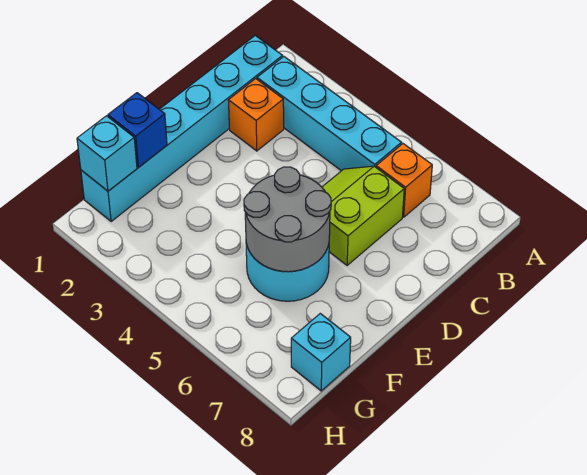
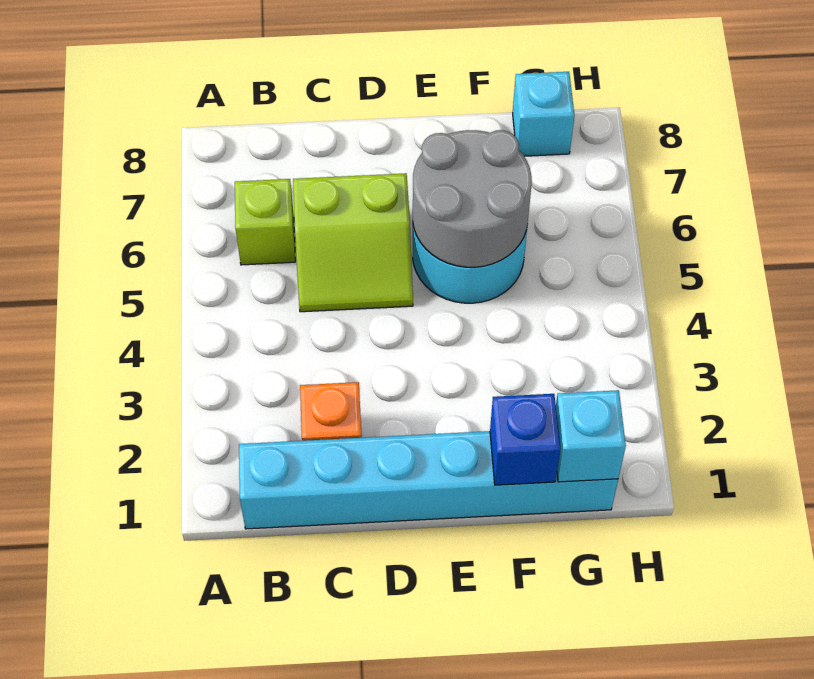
cyan brick B2:B5 level 1 -> none
orange brick B6 level 1 -> lime brick B6 level 1

